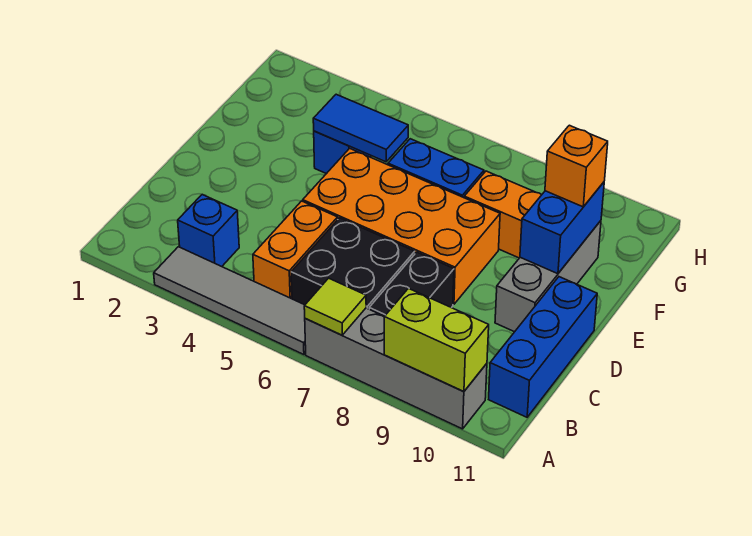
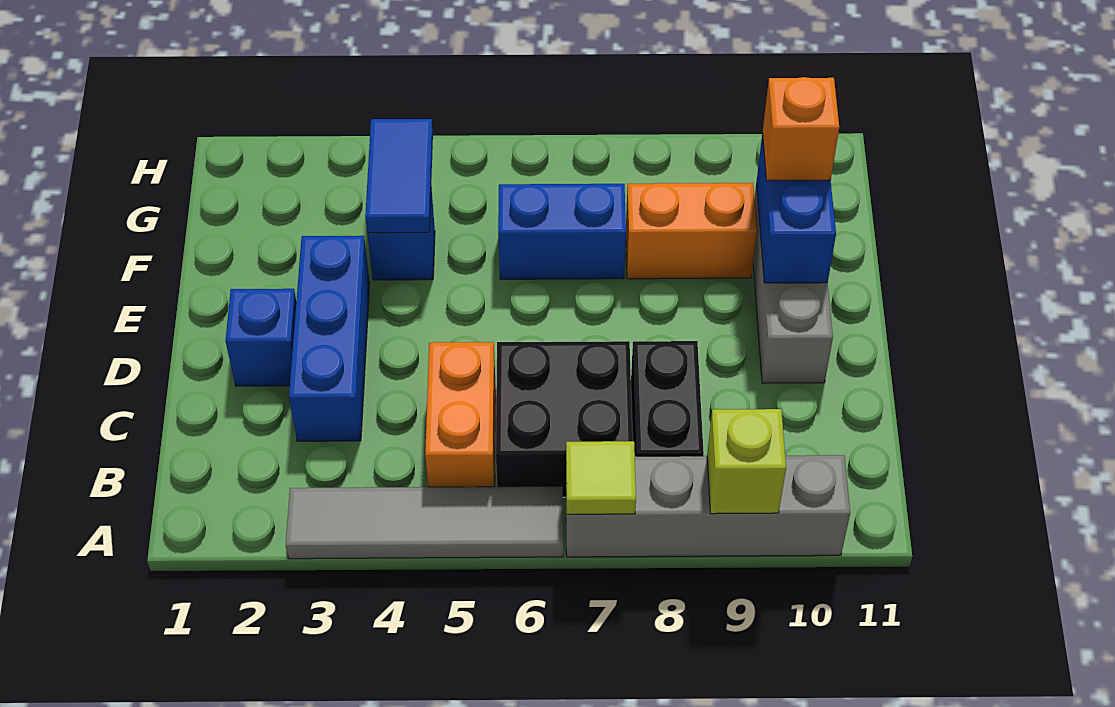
lime brick A9:A10 level 2 -> lime brick A9 level 2
blue brick B3 level 1 -> blue brick D2 level 1
blue brick B11:D11 level 1 -> blue brick C3:E3 level 1
orange brick D5:E8 level 1 -> none
blue tile F4:F5 level 2 -> blue tile F4:G4 level 2

